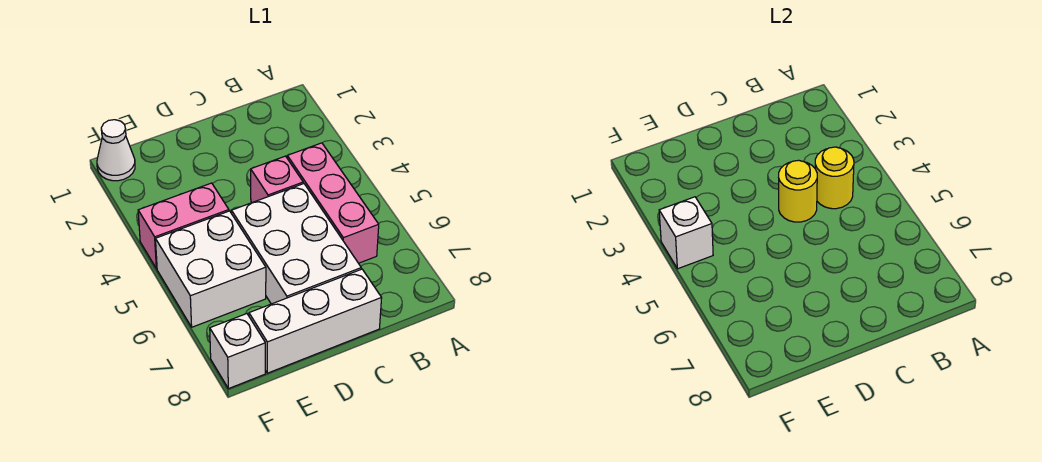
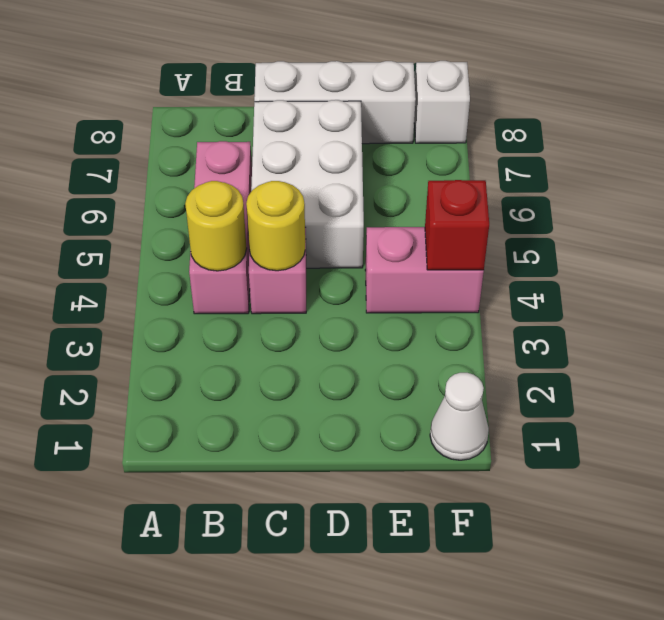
white brick E5:F6 level 1 -> none
white brick F4 level 2 -> red brick F4 level 2

